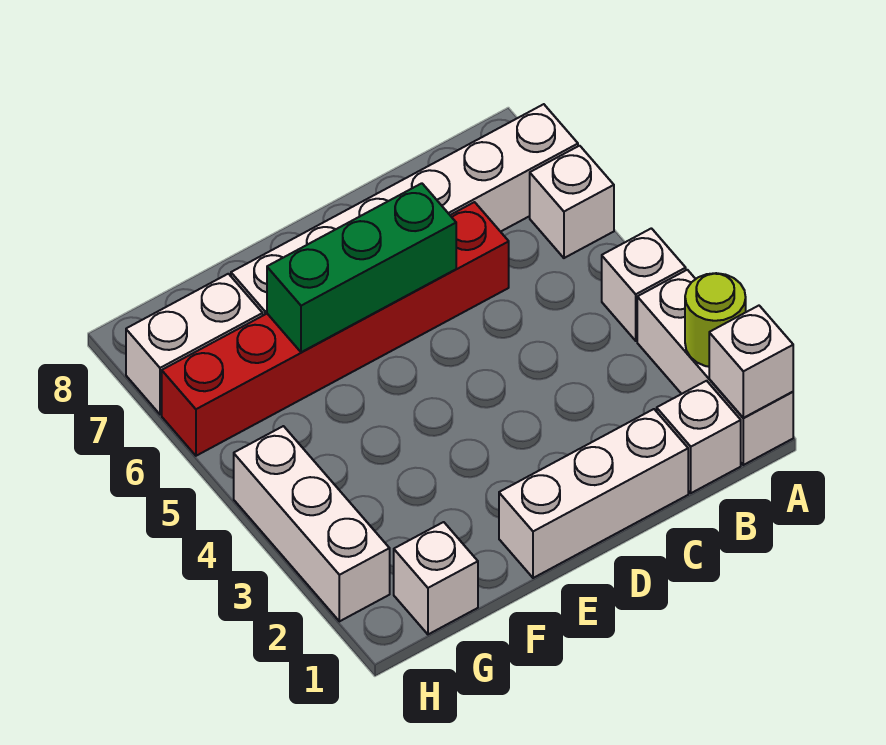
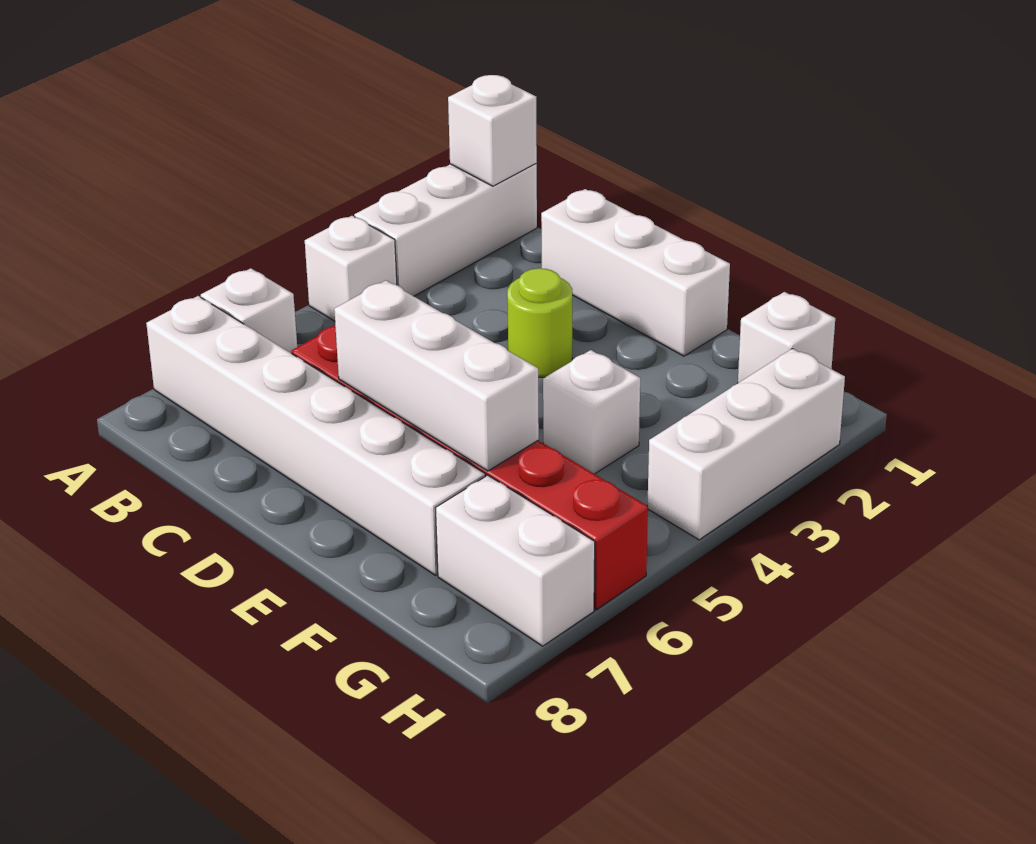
lime round brick A2 level 2 -> lime round brick D3 level 1
white brick B1 level 1 -> white brick F4 level 1
green brick D6:F6 level 2 -> white brick D6:F6 level 2

